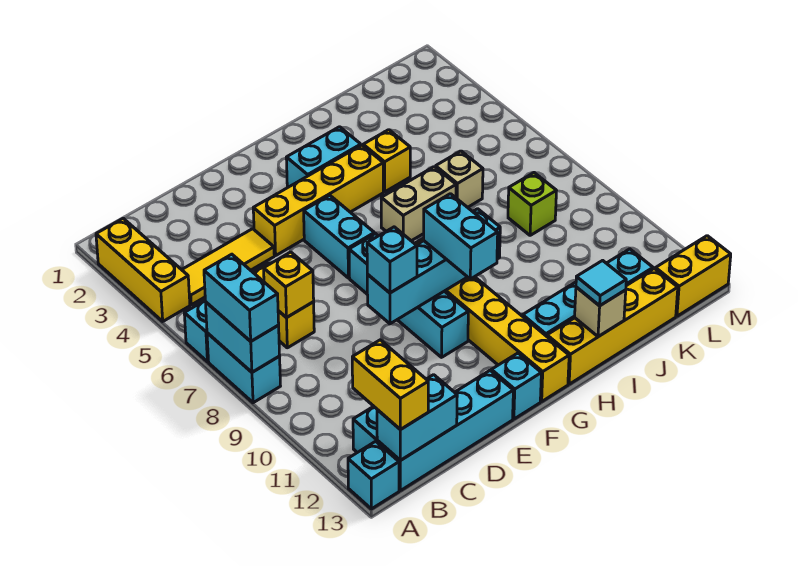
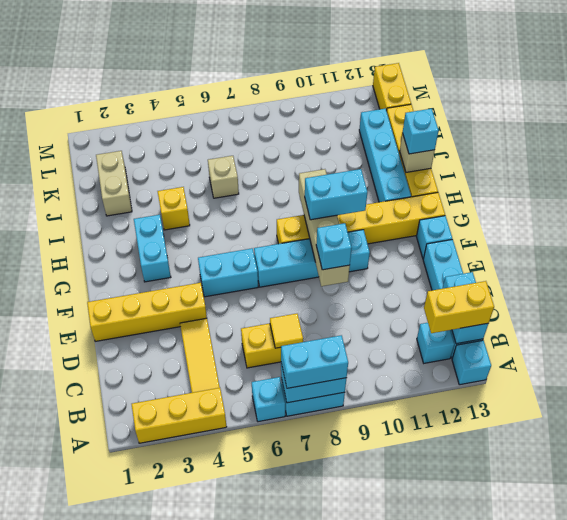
yellow brick C7 level 2 -> yellow tile C7 level 2
yellow brick E4:H4 level 1 -> yellow brick E1:E4 level 1
cyan brick E9:H9 level 2 -> tan brick E9:H9 level 2
tan brick H6:I6 level 1 -> tan brick J2:K2 level 1
cyan tile I13 level 3 -> cyan brick I13 level 3
lime brick K8 level 1 -> none

